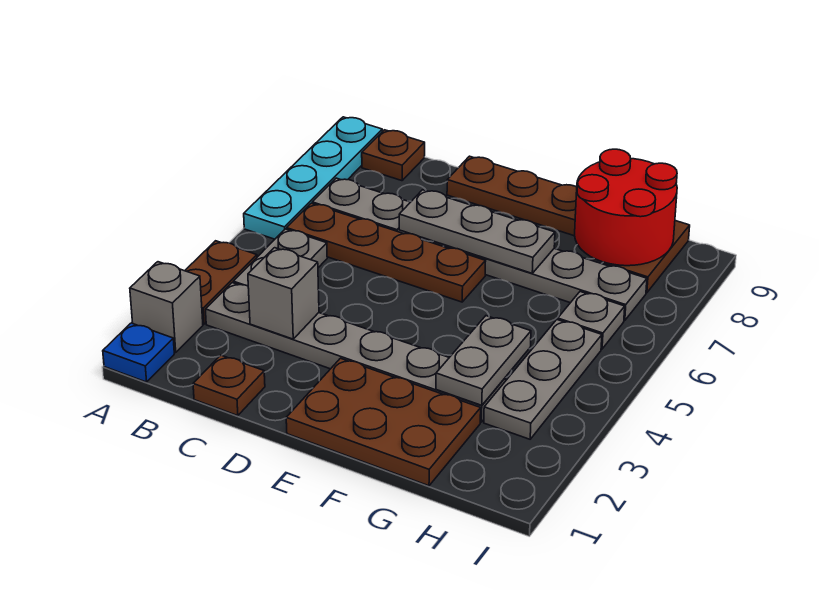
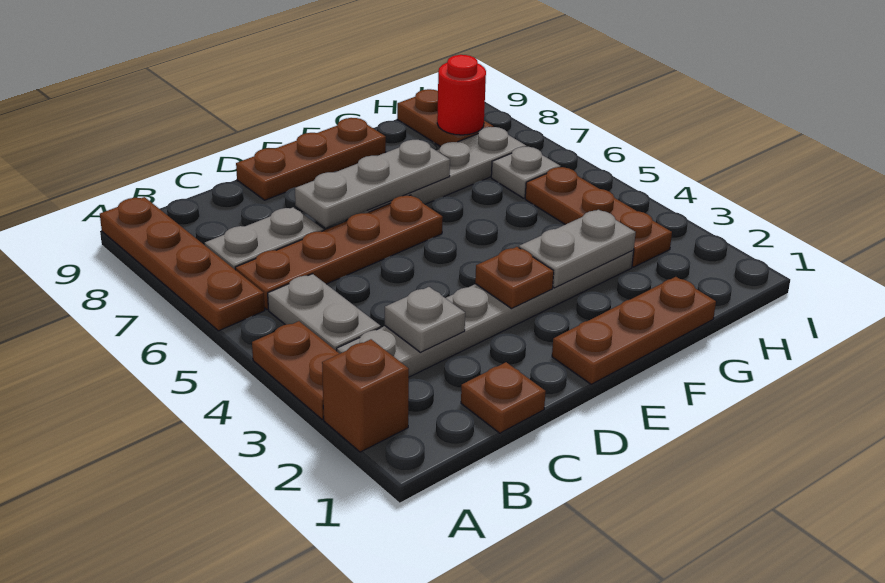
blue plate A1 level 1 -> none
grey brick A2 level 1 -> brown brick A2 level 1
cyan plate A6:A9 level 1 -> brown plate A6:A9 level 1
brown plate B9 level 1 -> brown plate E3 level 2
grey brick C3 level 2 -> grey plate C3 level 2
brown plate E1:G2 level 1 -> brown plate E1:G1 level 1
grey plate G3:G4 level 2 -> grey plate F3:G3 level 2
red round brick G8:H9 level 2 -> red round brick H8 level 2
grey plate H3:H5 level 1 -> brown plate H3:H5 level 1

